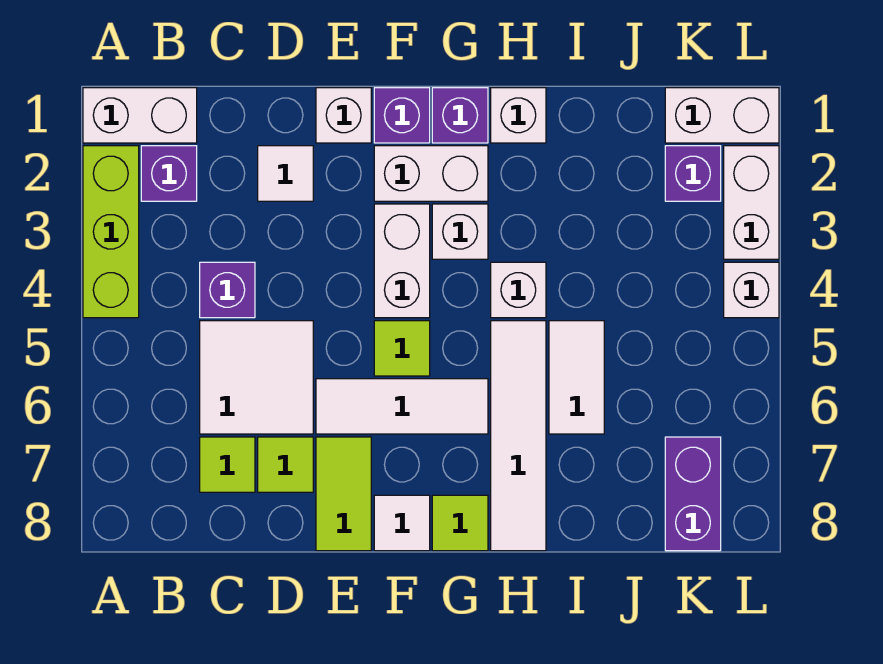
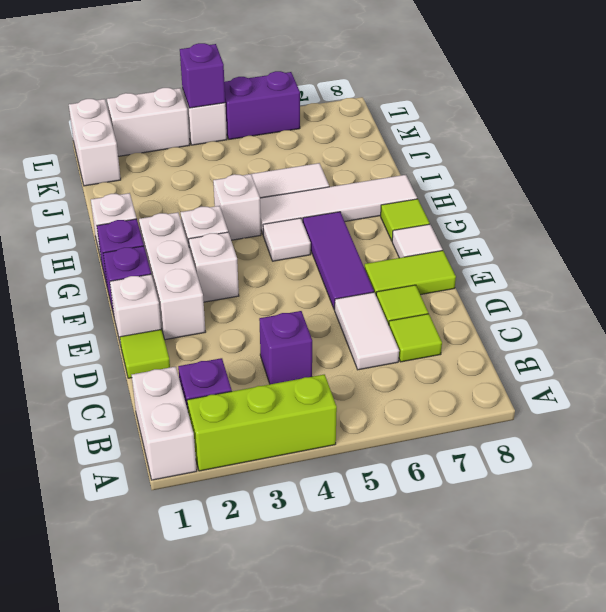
white tile C5:D6 level 1 -> white tile C6:D6 level 1
white tile D2 level 1 -> white tile G5 level 1
white tile E6:G6 level 1 -> purple tile E6:G6 level 1
white brick F2:G2 level 1 -> white brick E2:G2 level 1
white brick F3:F4 level 1 -> white brick F3 level 1
lime tile F5 level 1 -> lime tile D1 level 1
purple brick K2 level 1 -> purple brick L4 level 2
purple brick K7:K8 level 1 -> purple brick L5:L6 level 1

